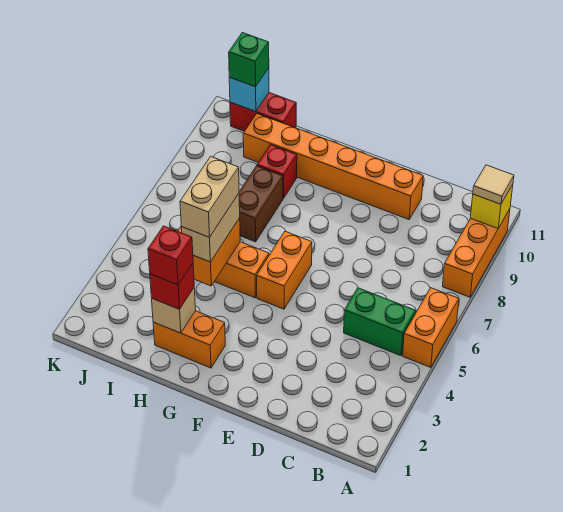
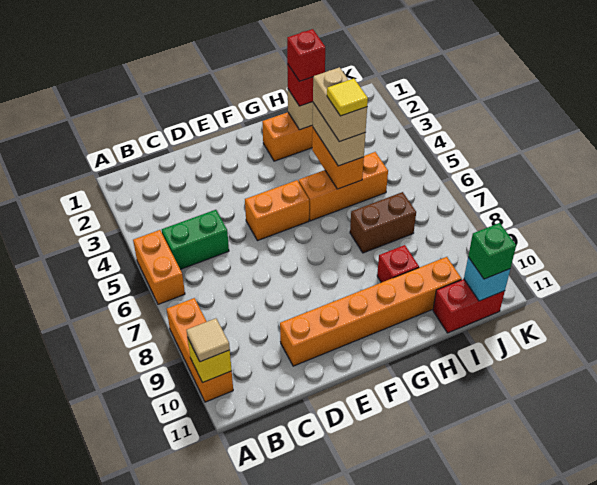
orange brick F5:F6 level 1 -> orange brick E5:F5 level 1
none -> yellow tile H5 level 5
brown brick H7:H8 level 1 -> brown brick H7:I7 level 1

